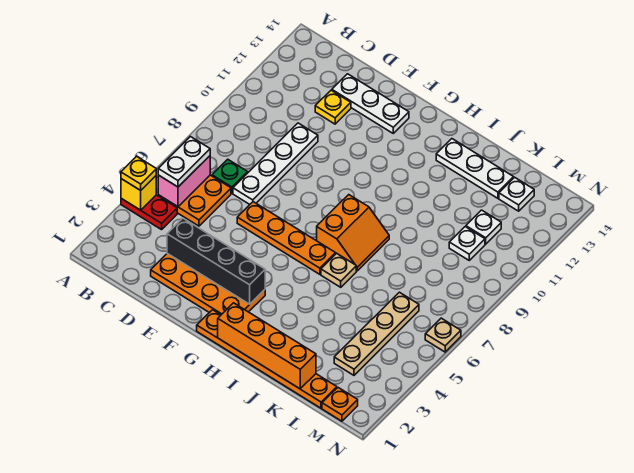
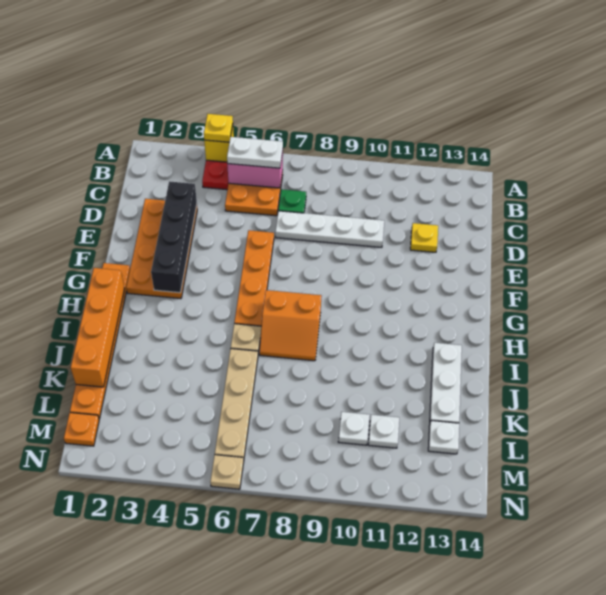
white plate D13:F13 level 1 -> none
tan plate L3:L6 level 1 -> tan plate J6:M6 level 1

